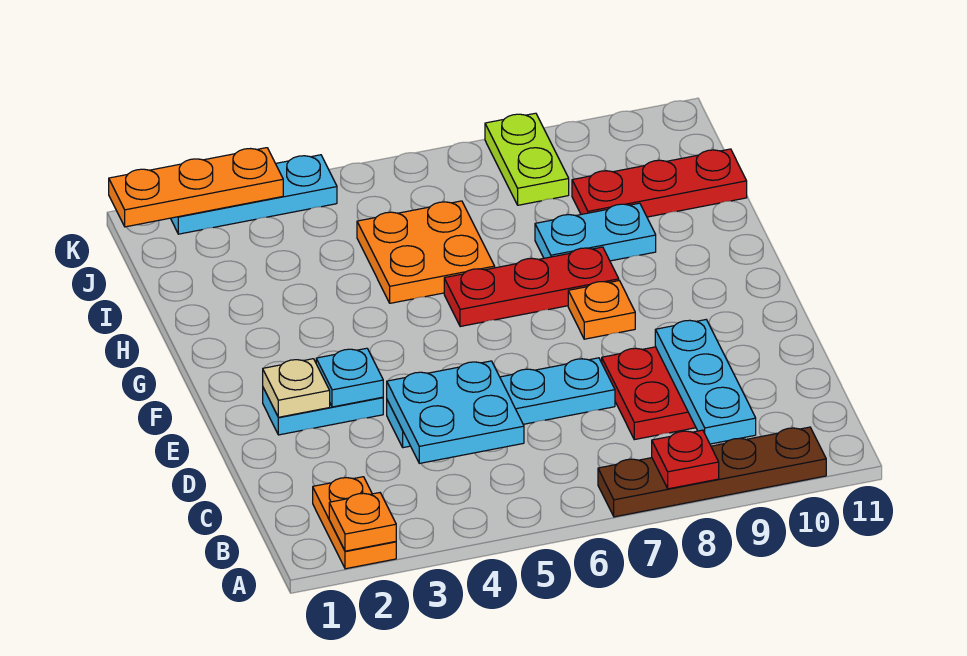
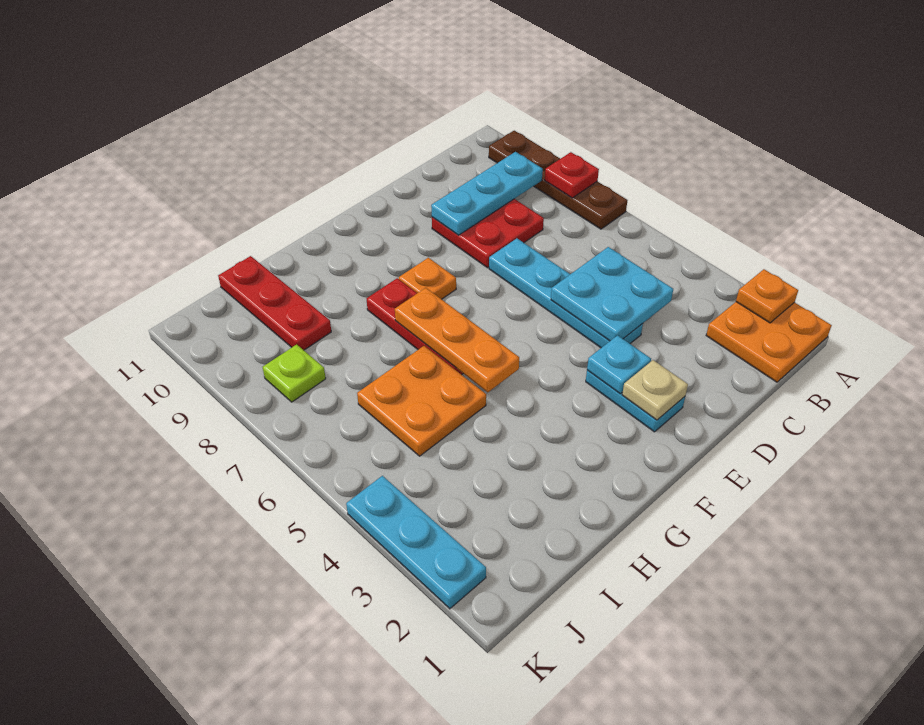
orange plate A2:B2 level 1 -> orange plate A1:B2 level 1
cyan plate H8:H9 level 1 -> none
lime plate J8:K8 level 1 -> lime plate J8 level 1
orange plate K1:K3 level 2 -> orange plate G5:G7 level 2

